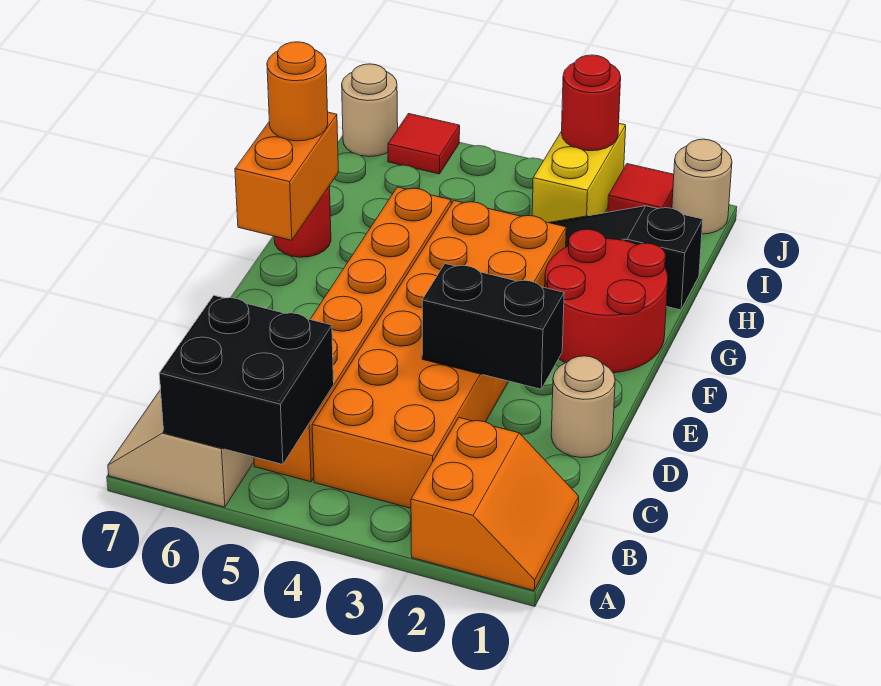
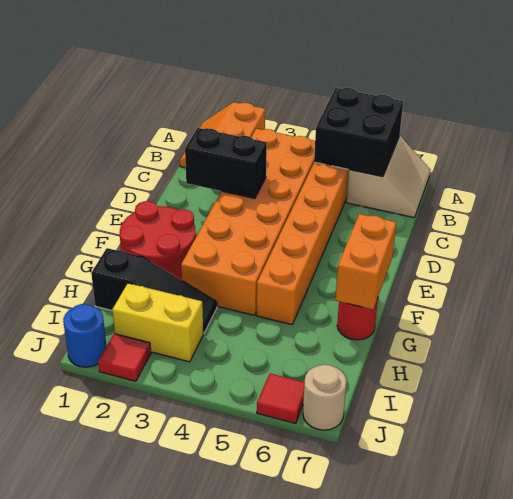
tan round brick D1 level 1 -> none
orange round brick G7 level 3 -> none
yellow brick I3:J3 level 1 -> yellow brick I2:I3 level 1
tan round brick J1 level 1 -> blue round brick J1 level 1
red round brick J3 level 2 -> none

